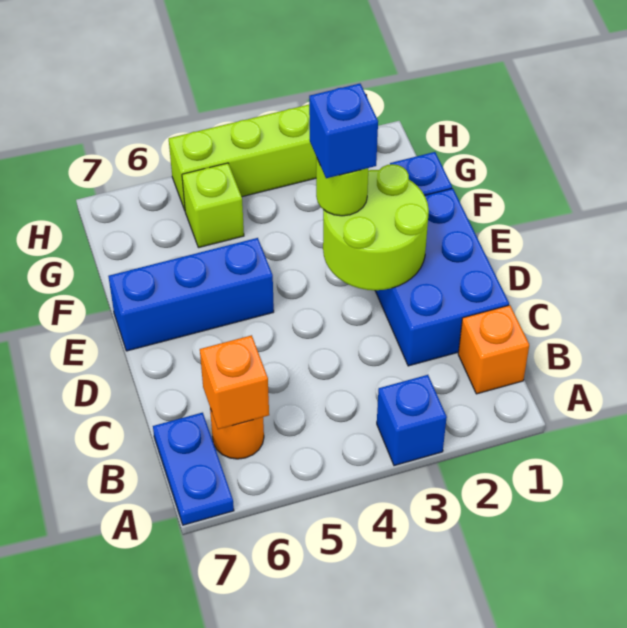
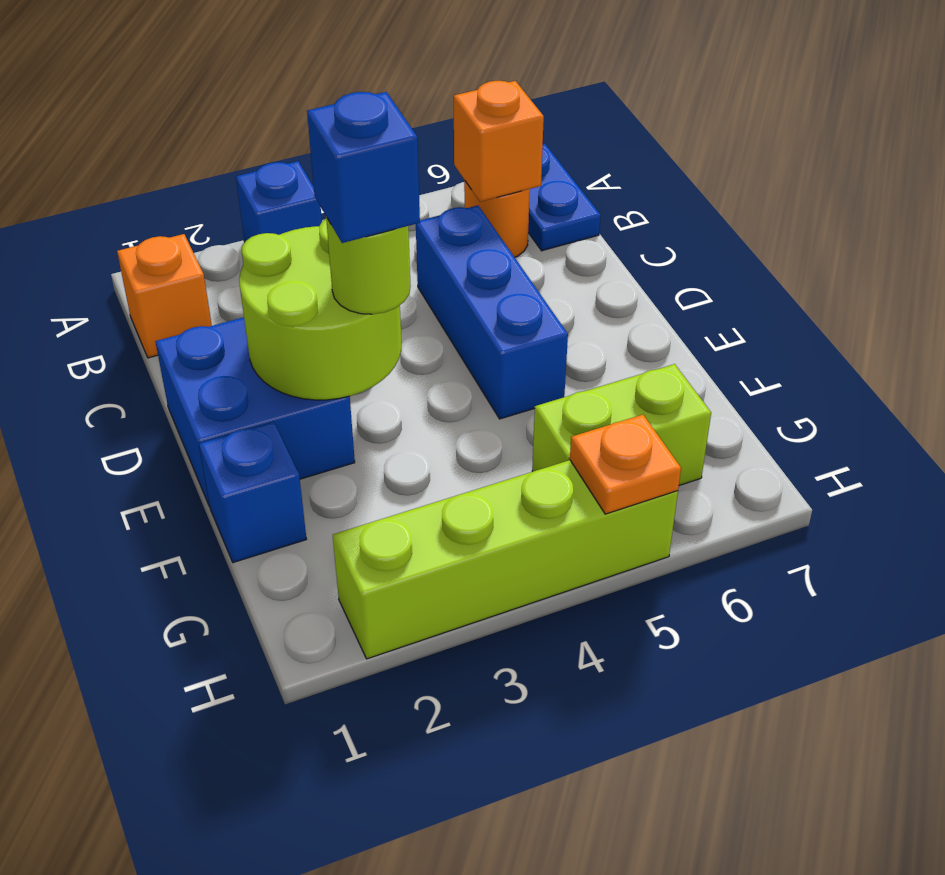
blue brick C1:E2 level 1 -> blue brick D1:E2 level 1
blue brick E5:E7 level 1 -> blue brick C5:E5 level 1
lime brick G5 level 1 -> lime brick G5:G6 level 1
none -> orange plate H5 level 2

